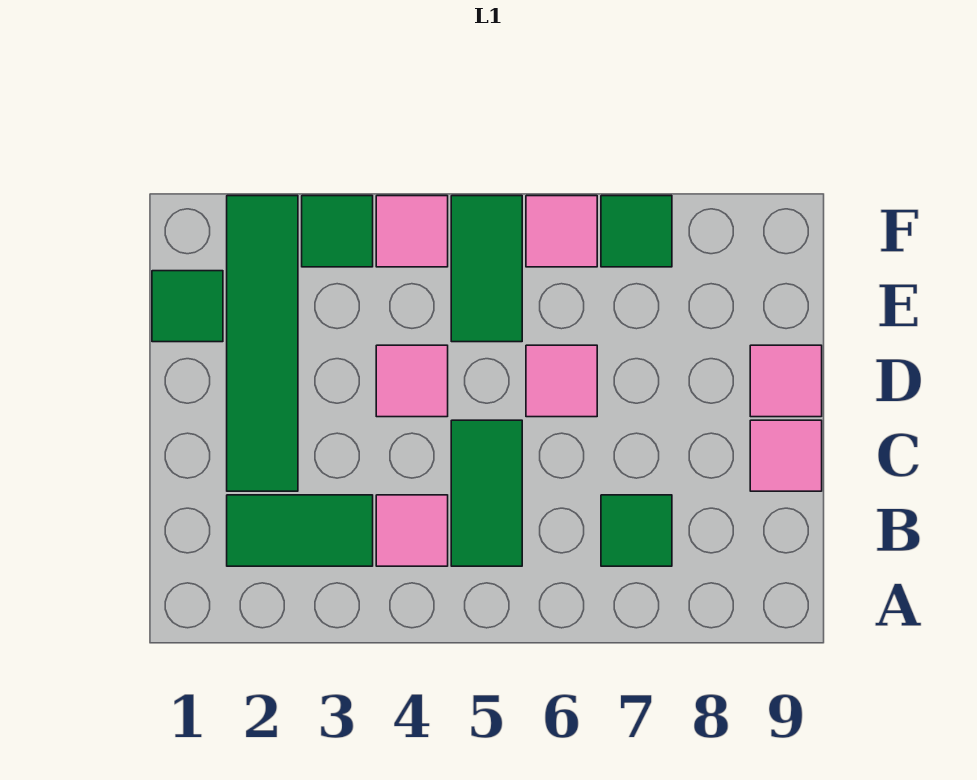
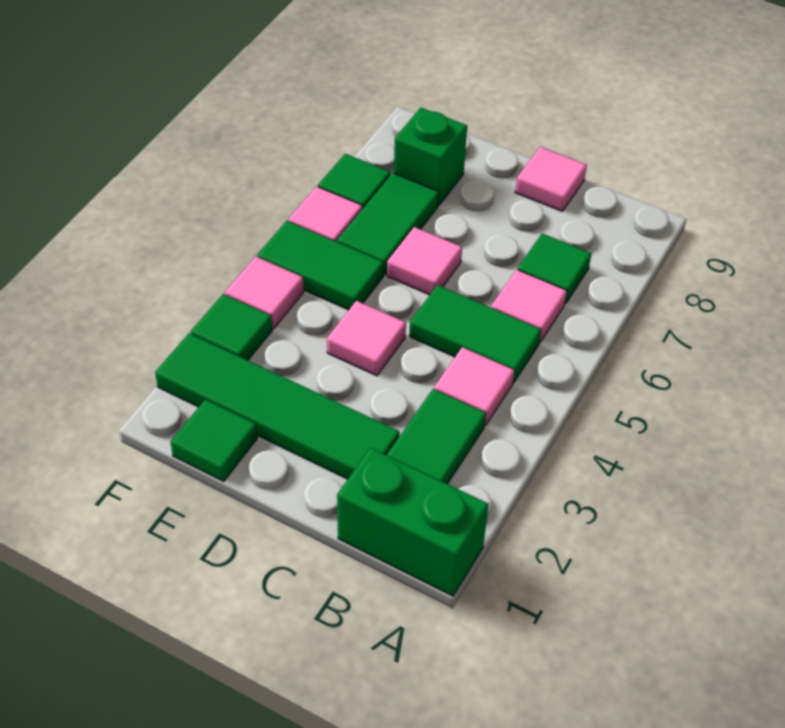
none -> green brick A1:B1 level 1
pink tile D9 level 1 -> pink tile B6 level 1
none -> green tile E6:E7 level 1
none -> green brick E8 level 1

